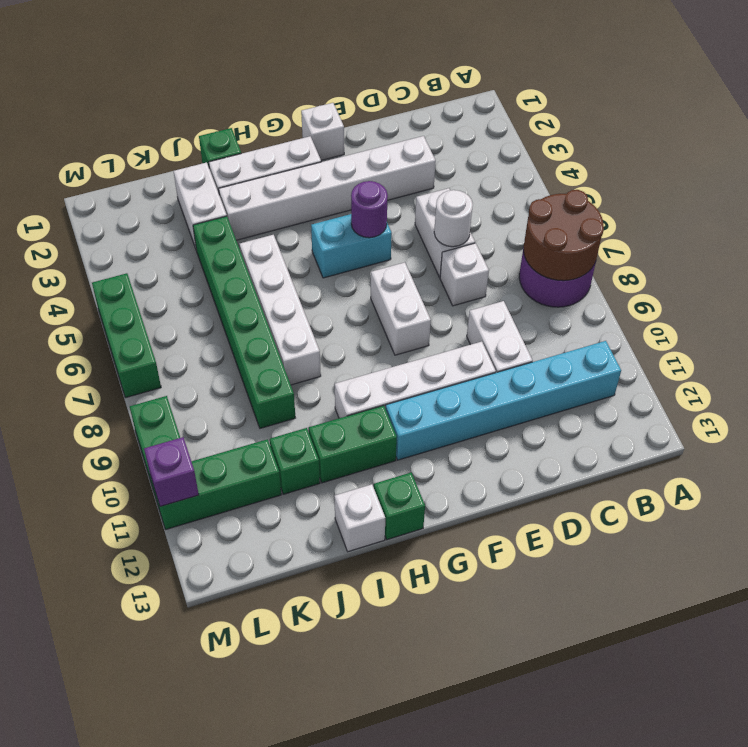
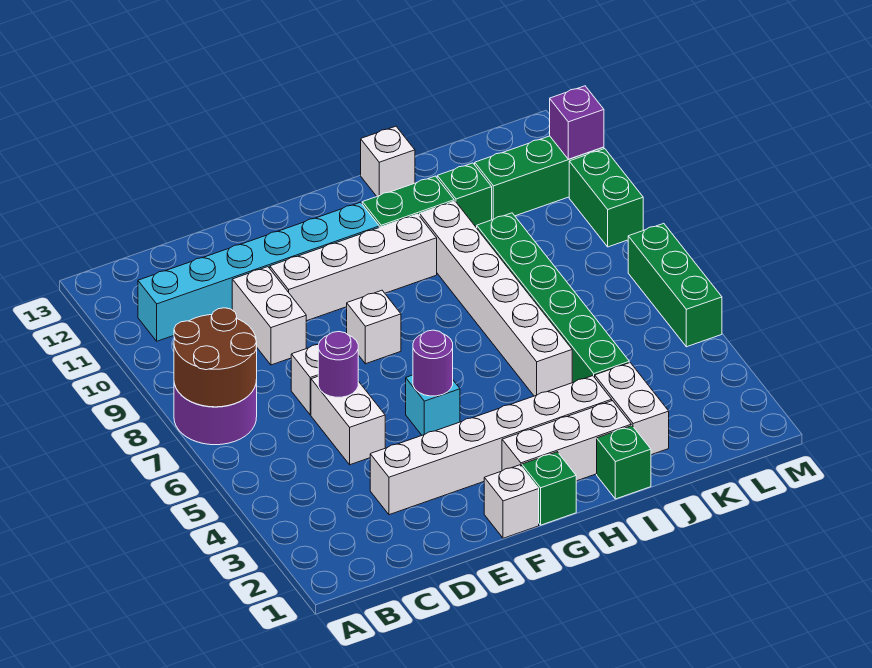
white round brick D6 level 2 -> purple round brick D6 level 2
cyan brick F5:G5 level 1 -> cyan brick F5 level 1
white brick F7:F8 level 1 -> white brick F8 level 1
green brick H13 level 1 -> green brick G1 level 1
white brick I5:I8 level 1 -> white brick I5:I10 level 1

